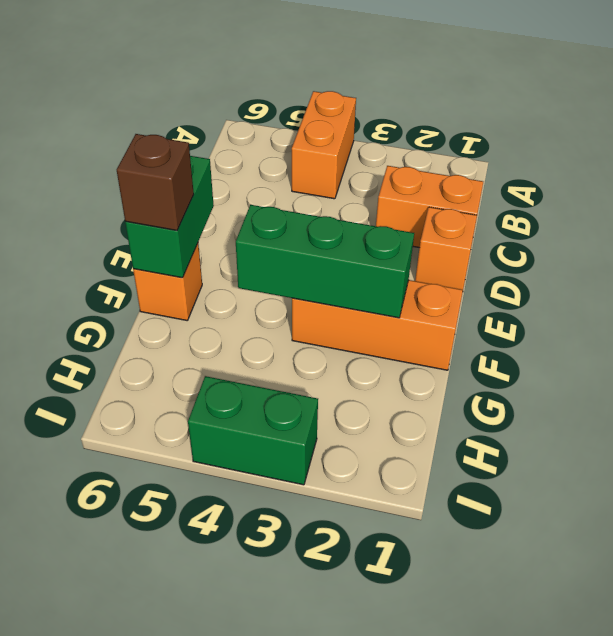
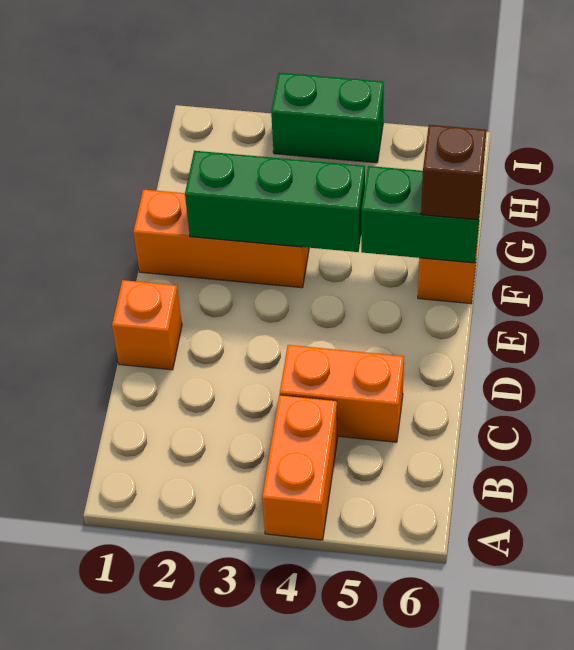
orange brick C1:C2 level 1 -> orange brick C4:C5 level 1
green brick E6:F6 level 2 -> green brick F5:F6 level 2

